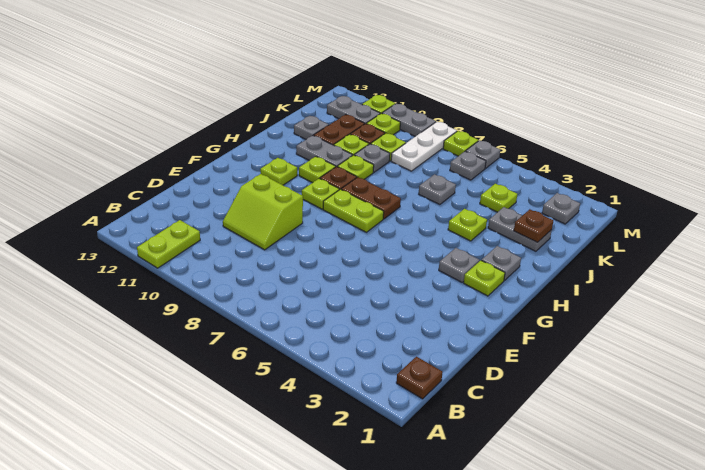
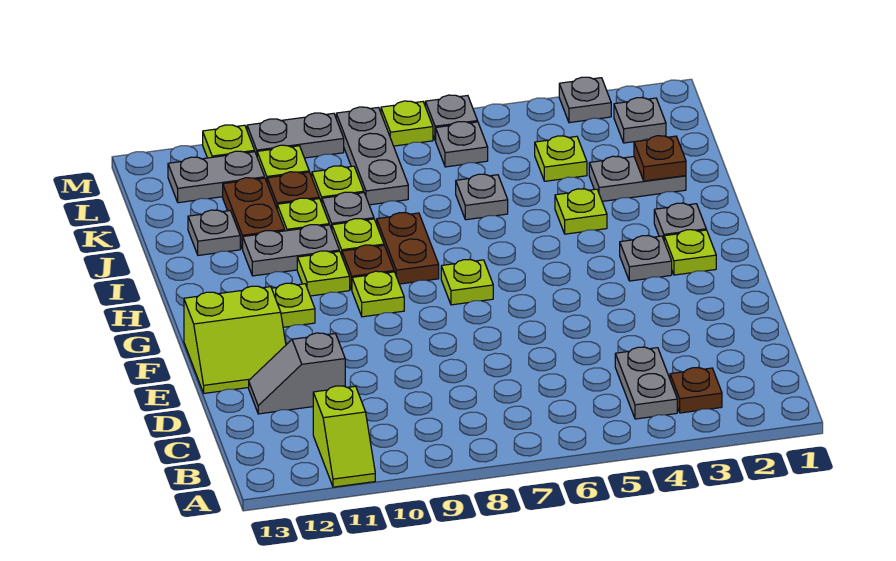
lime plate A11:B11 level 1 -> lime slope A11:B11 level 1 top B
brown plate B1 level 1 -> brown plate B3 level 1
none -> grey plate B4:C4 level 1
lime slope D9:E10 level 1 top E -> lime slope E12:F13 level 1 top F
none -> grey slope D11:D12 level 1 top 11
lime plate G7:G8 level 1 -> lime plate G7 level 1
brown plate H7:H8 level 1 -> brown plate H8:I8 level 1
white plate K8:M8 level 1 -> grey plate K8:M8 level 1
none -> grey plate M3 level 1

